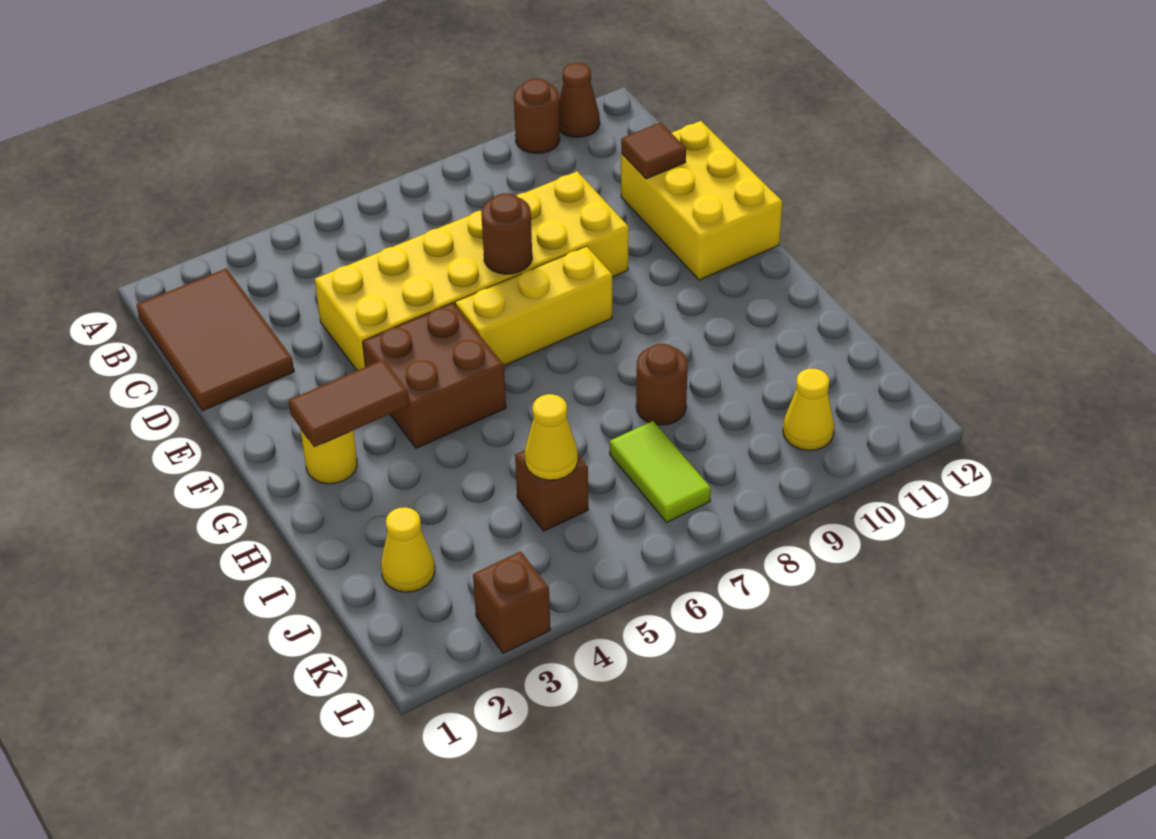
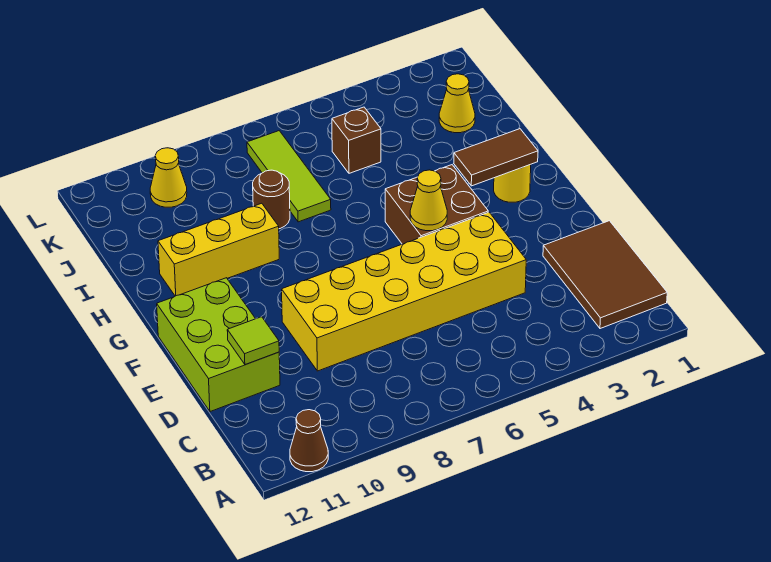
brown round brick A10 level 1 -> none
yellow brick D11:F12 level 1 -> lime brick D11:F12 level 1
brown tile D11 level 2 -> lime tile D11 level 2
brown round brick E7 level 2 -> none
yellow brick F6:F8 level 1 -> yellow brick H9:H11 level 1
yellow cone J5 level 2 -> yellow cone F5 level 2
lime tile J7:K7 level 1 -> lime tile I7:K7 level 1
brown brick L3 level 1 -> none

